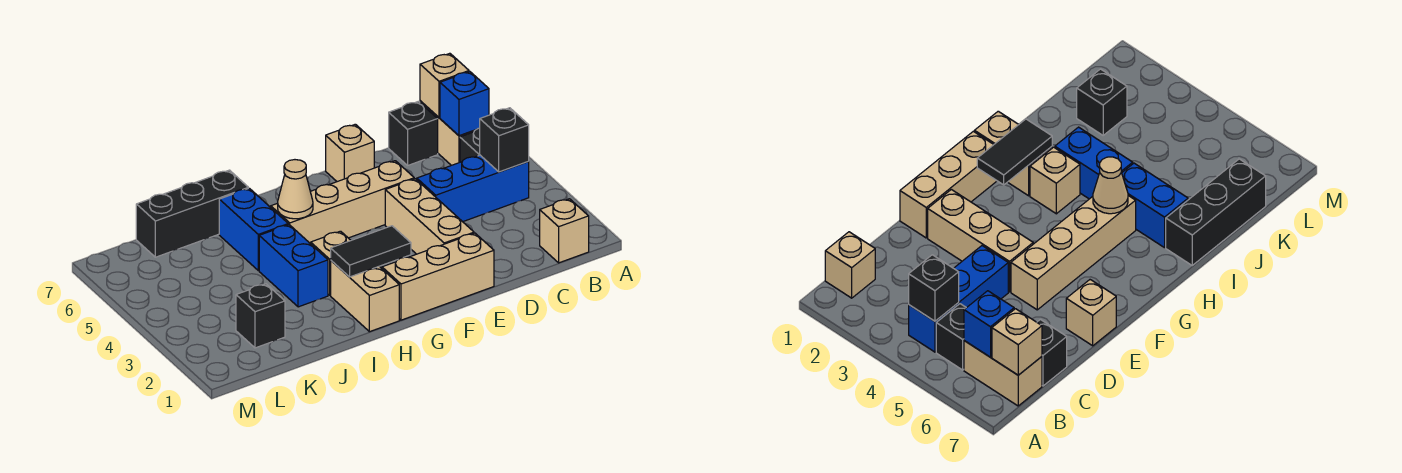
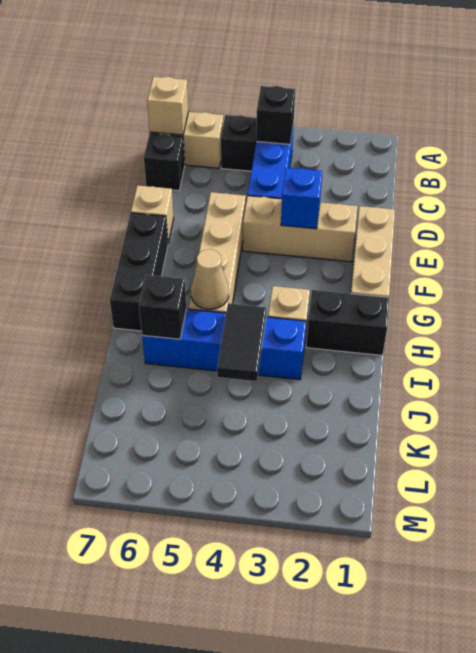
tan brick B1 level 1 -> none
blue brick B6 level 2 -> blue brick E3 level 2
black tile G2:H2 level 2 -> black tile I4:J4 level 2
tan brick H1:H2 level 1 -> black brick H1:H2 level 1
black brick I7:K7 level 1 -> black brick F7:H7 level 1
black brick K2 level 1 -> black brick I6 level 2

